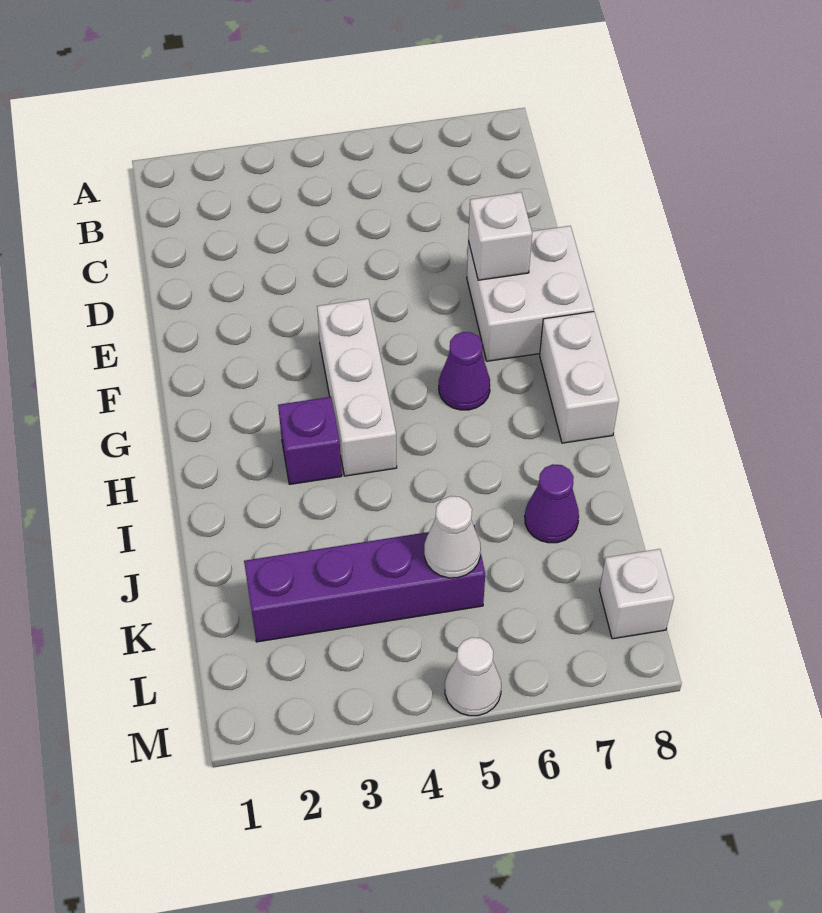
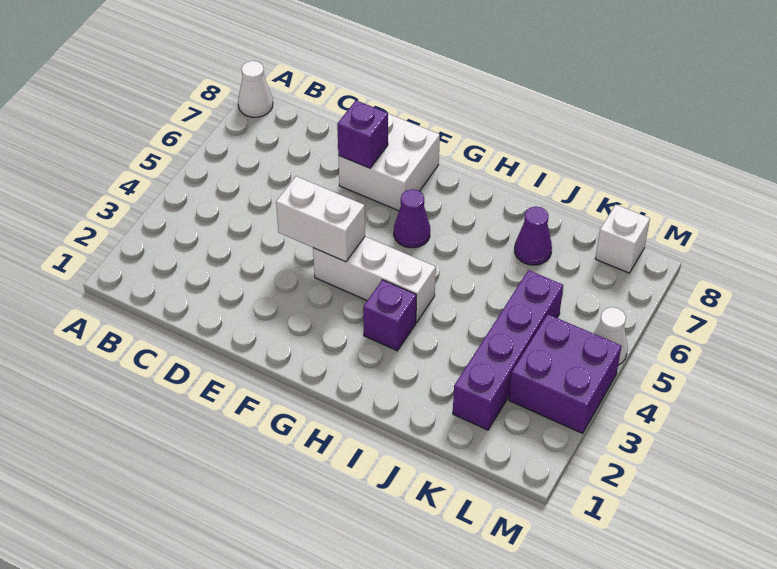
white brick E7 level 2 -> purple brick E7 level 2
white brick G8:H8 level 1 -> white brick E4:F4 level 2
white cone K5 level 2 -> white cone A8 level 1
none -> purple brick L3:M4 level 1

